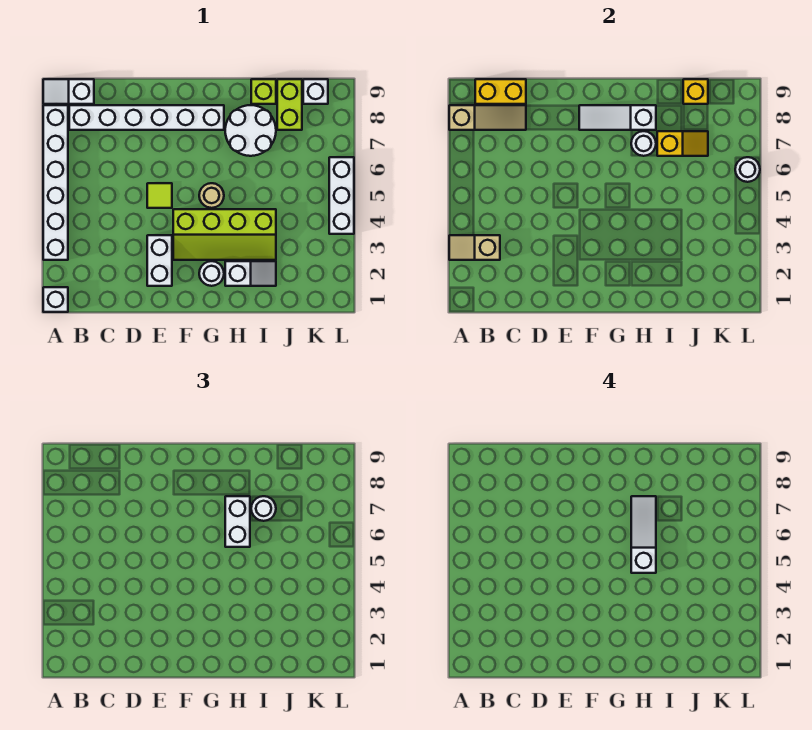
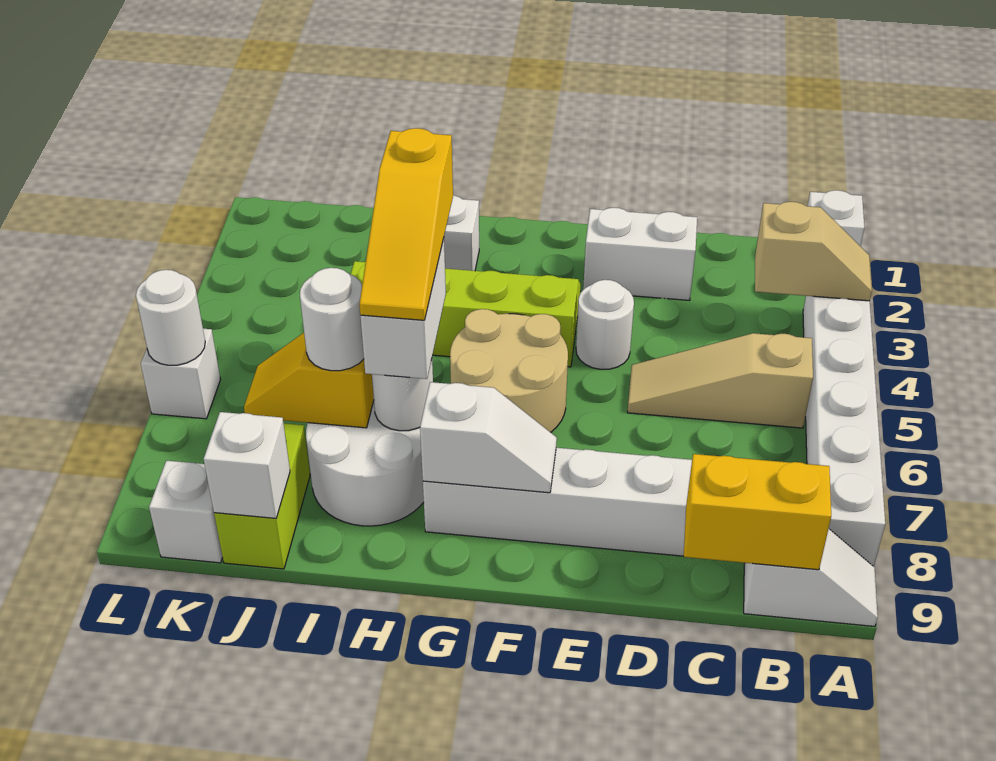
tan slope A8:C8 level 2 top A -> tan slope B5:D5 level 1 top B
white brick E2:E3 level 1 -> white brick D2:E2 level 1
lime tile E5 level 1 -> none
white slope F8:H8 level 2 top H -> white slope F8:G8 level 2 top G
white round brick G2 level 1 -> white round brick E4 level 1
tan round brick G5 level 1 -> tan round brick F5:G6 level 1
white slope H5:H7 level 4 top 5 -> yellow slope H5:H7 level 4 top 5
lime brick I9 level 1 -> none
yellow brick J9 level 2 -> white brick J9 level 2
white brick L4:L6 level 1 -> white brick L6 level 1

